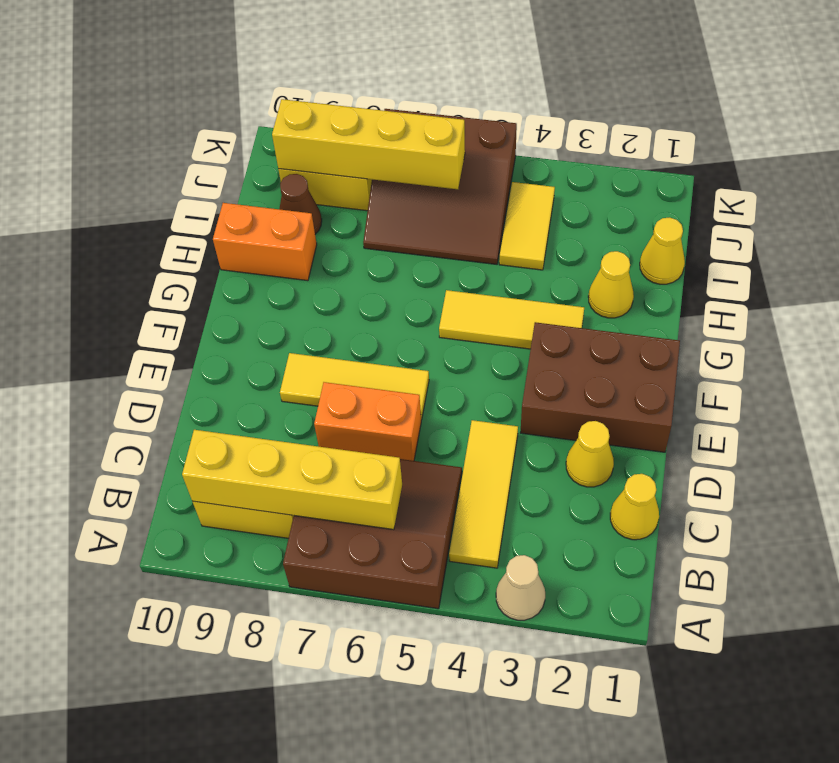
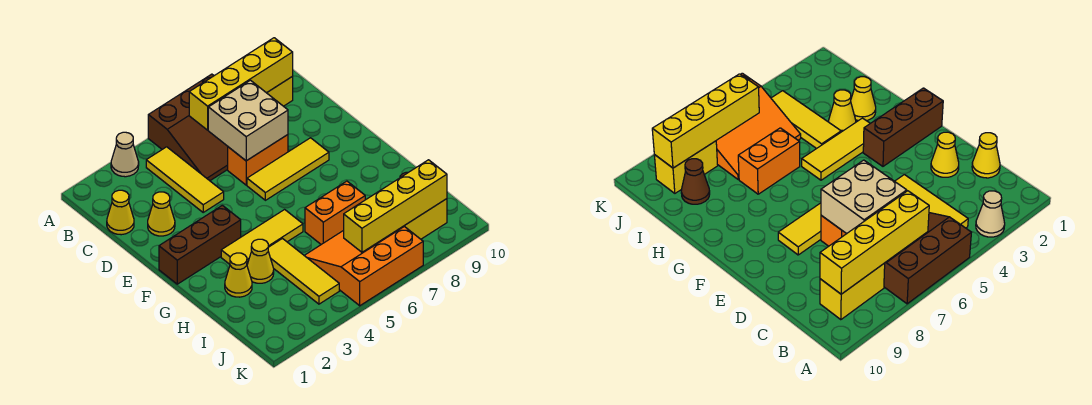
none -> tan brick C6:D7 level 2
brown brick E1:F3 level 1 -> brown brick F1:F3 level 1
orange brick H9:H10 level 1 -> orange brick H6:H7 level 1
yellow cone I1 level 1 -> yellow cone H3 level 1
yellow tile I4:J4 level 1 -> yellow tile H4:J4 level 1
brown slope I5:K7 level 1 top K -> orange slope I5:K7 level 1 top K

